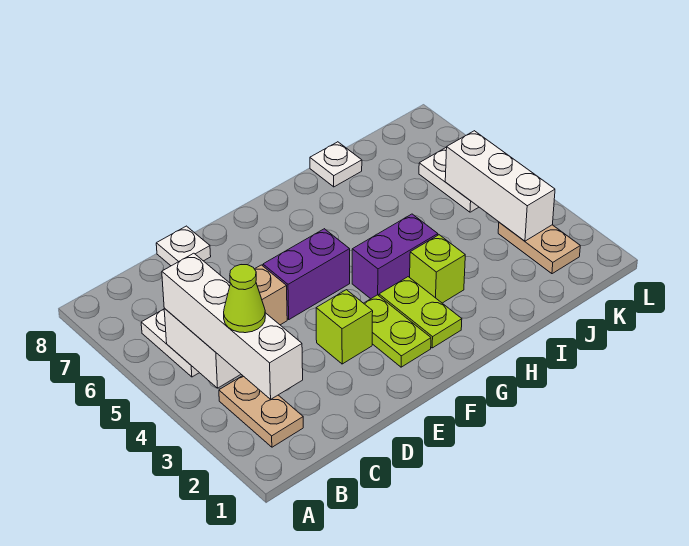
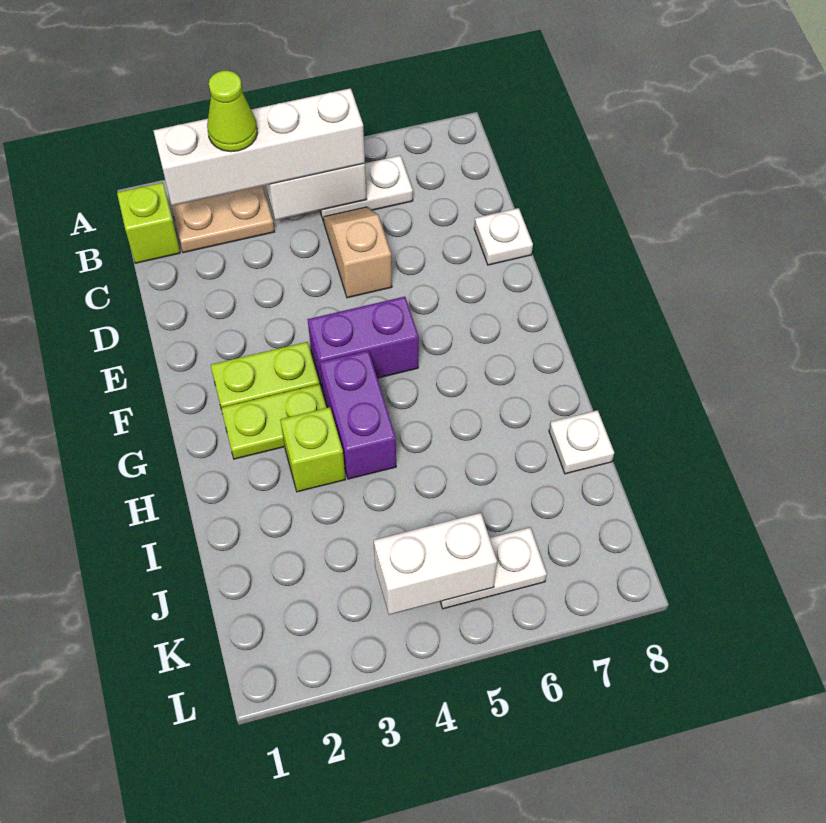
lime brick E3 level 1 -> lime brick B1 level 1
purple brick E5:F5 level 1 -> purple brick F4:F5 level 1
tan plate K2:K3 level 1 -> none
white brick K3:K5 level 2 -> white brick K4:K5 level 2

